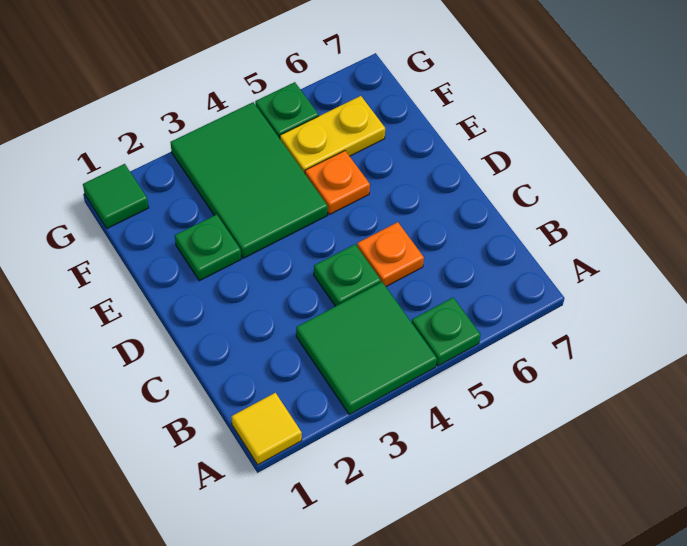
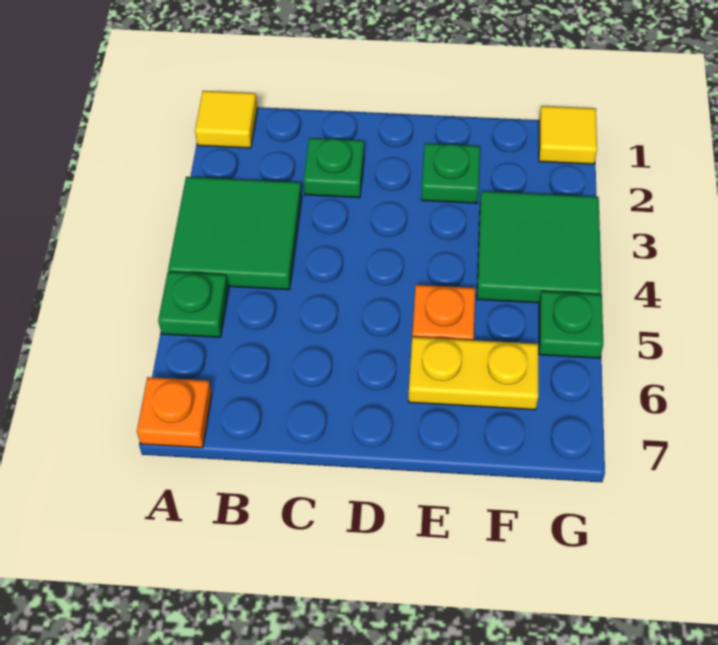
green plate C4 level 1 -> green plate C2 level 1
orange plate C5 level 1 -> orange plate A7 level 1
green tile E3:G4 level 1 -> green tile F3:G4 level 1
yellow plate F5:F6 level 1 -> yellow plate E6:F6 level 1
green tile G1 level 1 -> yellow tile G1 level 1

